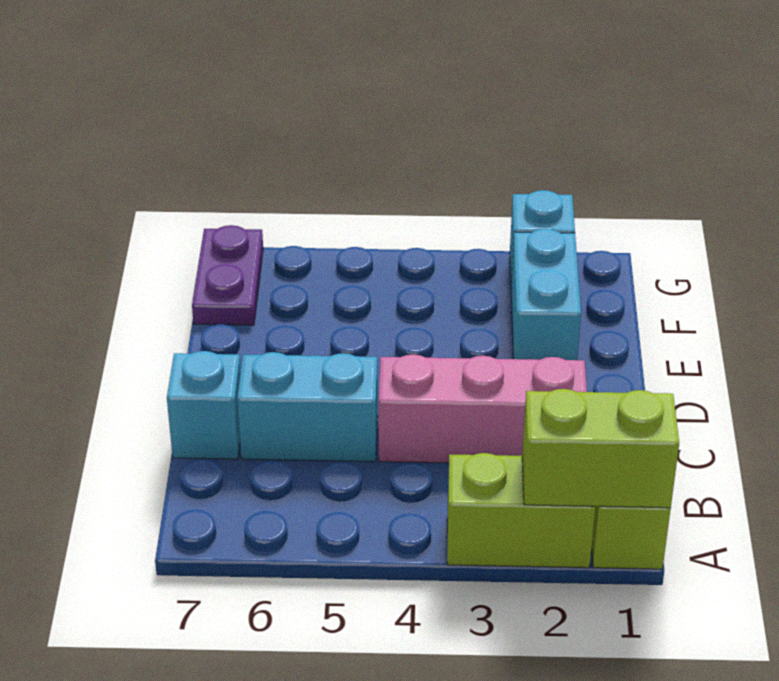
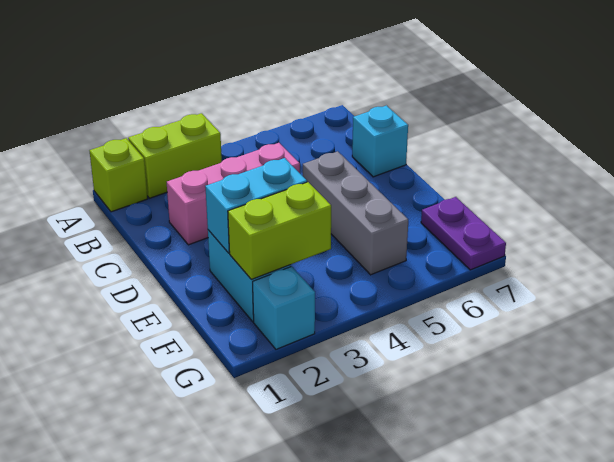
lime brick A1:A2 level 2 -> lime brick F2:F3 level 2
cyan brick C5:C6 level 1 -> cyan brick E2:E3 level 2
none -> grey brick D5:F5 level 1

